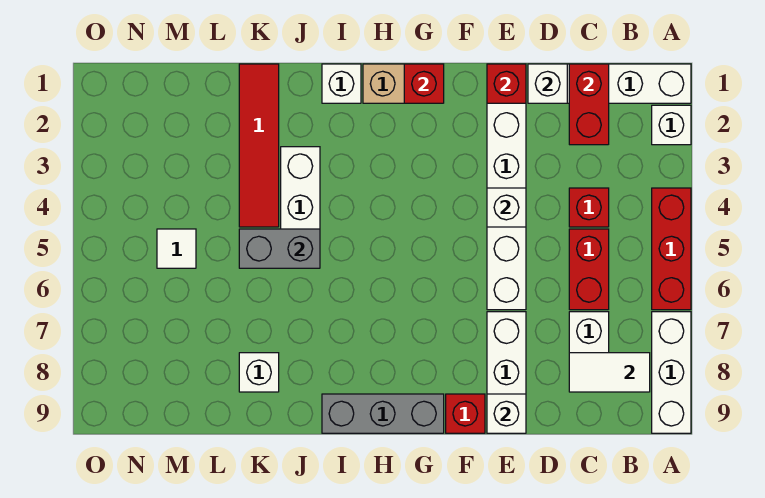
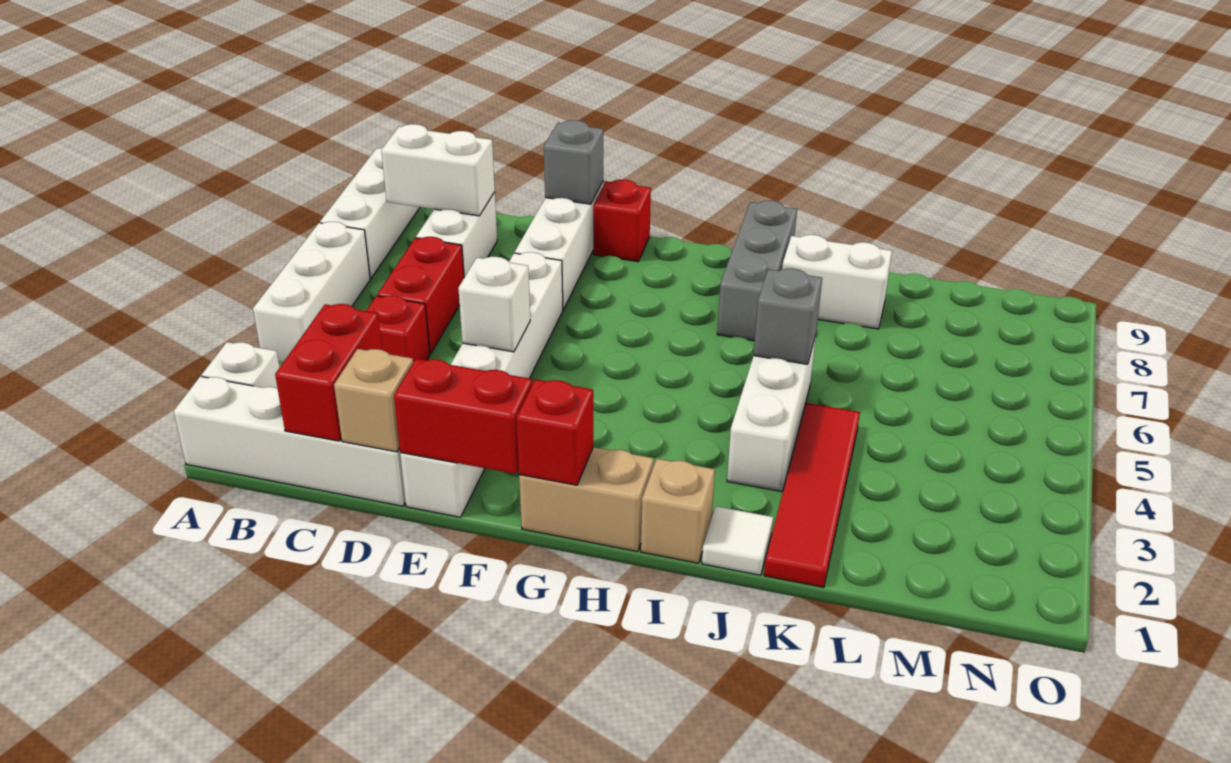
red brick A4:A6 level 1 -> white brick A4:A6 level 1
white tile B8:C8 level 2 -> white brick B8:C8 level 2
white brick D1 level 2 -> tan brick D1 level 2
red brick E1 level 2 -> red brick E1:F1 level 2
white brick E9 level 2 -> grey brick E9 level 2
grey brick G9:I9 level 1 -> grey brick I7:I9 level 1
white brick I1 level 1 -> tan brick I1 level 1
grey brick J5:K5 level 2 -> grey brick J5 level 2
white brick K8 level 1 -> white brick J8:K8 level 1
white tile M5 level 1 -> white tile J1 level 1

